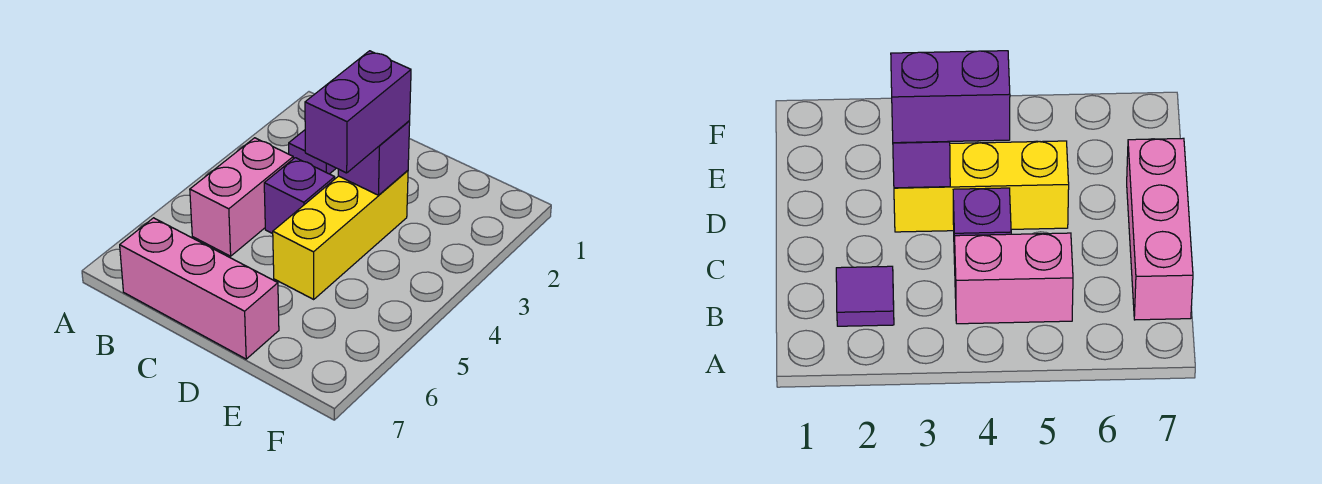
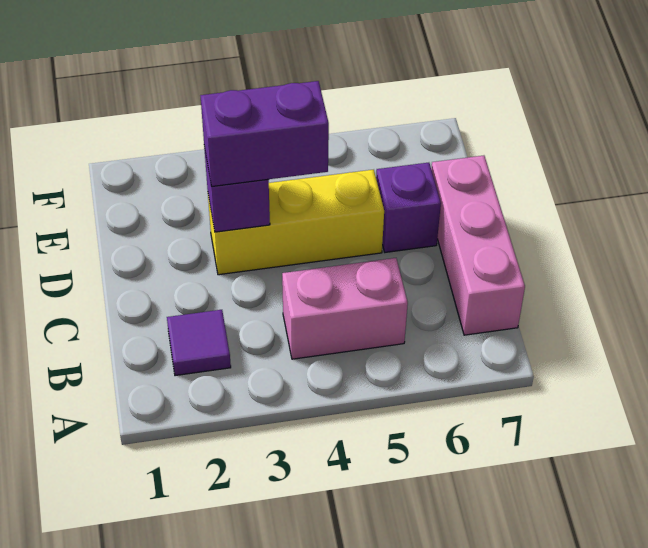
purple brick C4 level 1 -> purple brick D6 level 1

